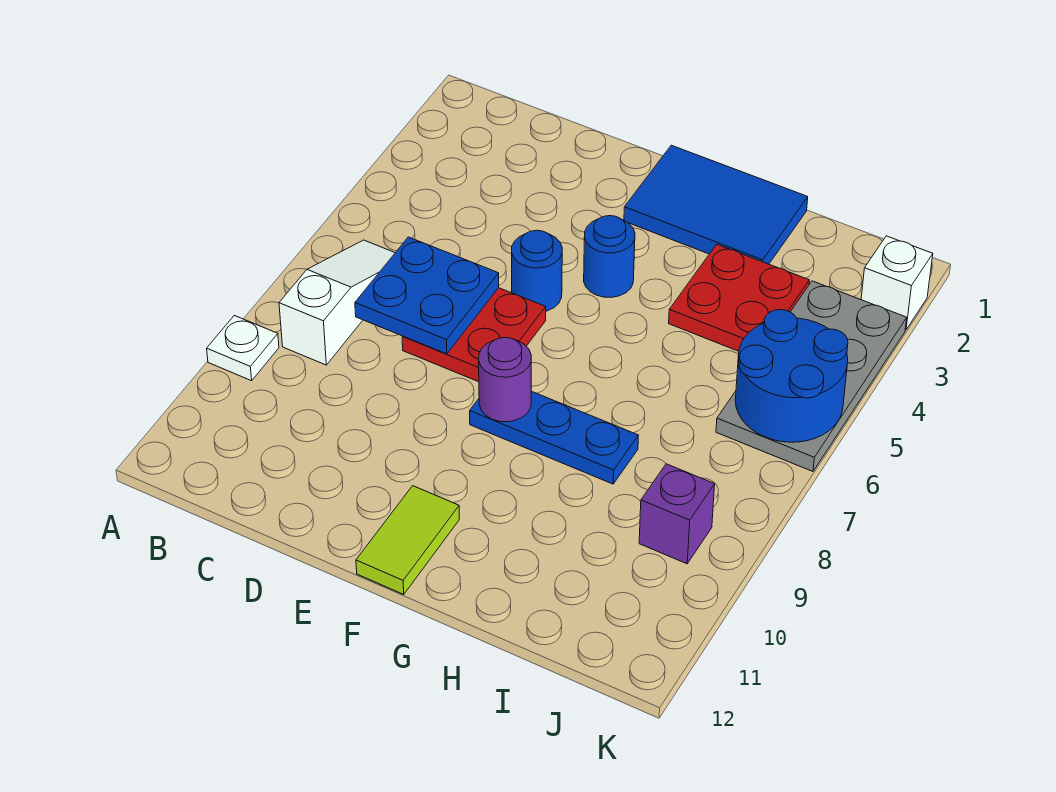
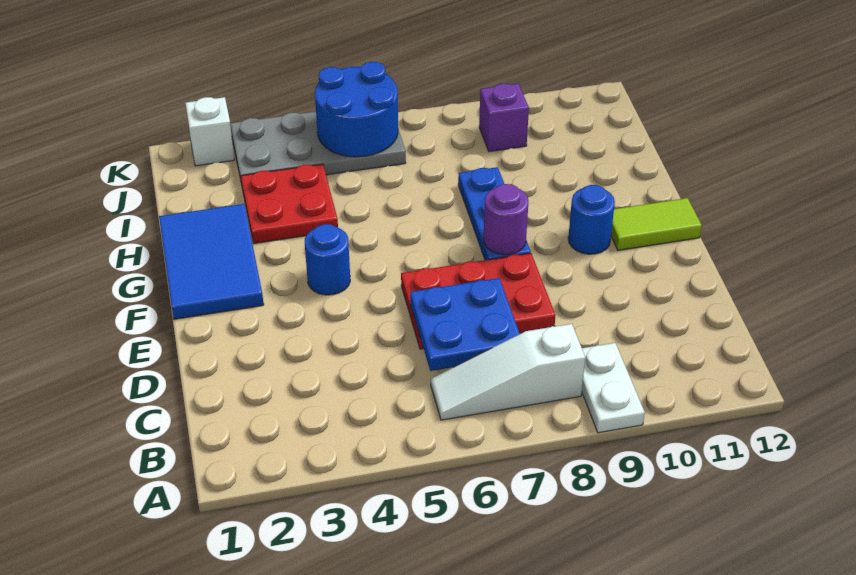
white plate A9 level 1 -> white plate A9:B9 level 1
red plate D6:E7 level 1 -> red plate D6:E8 level 1
blue round brick E5 level 1 -> blue round brick F10 level 1

